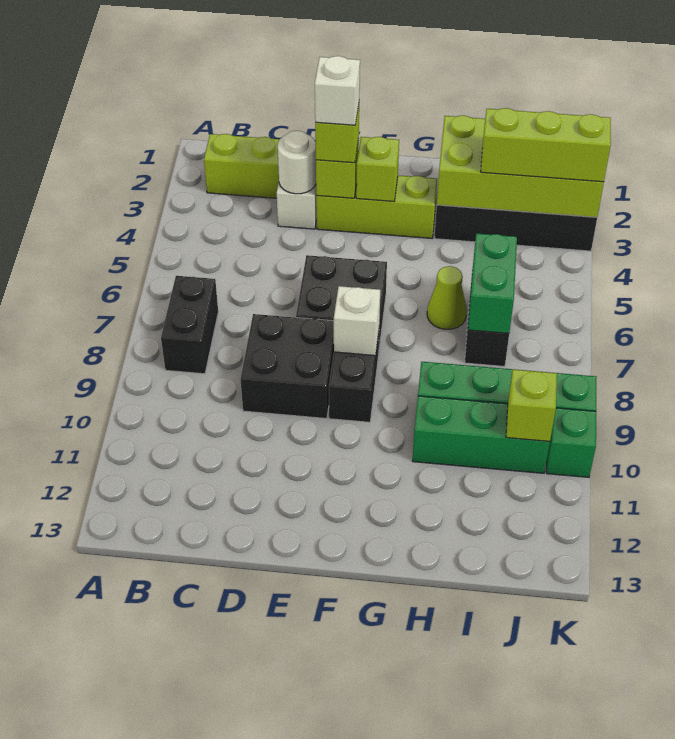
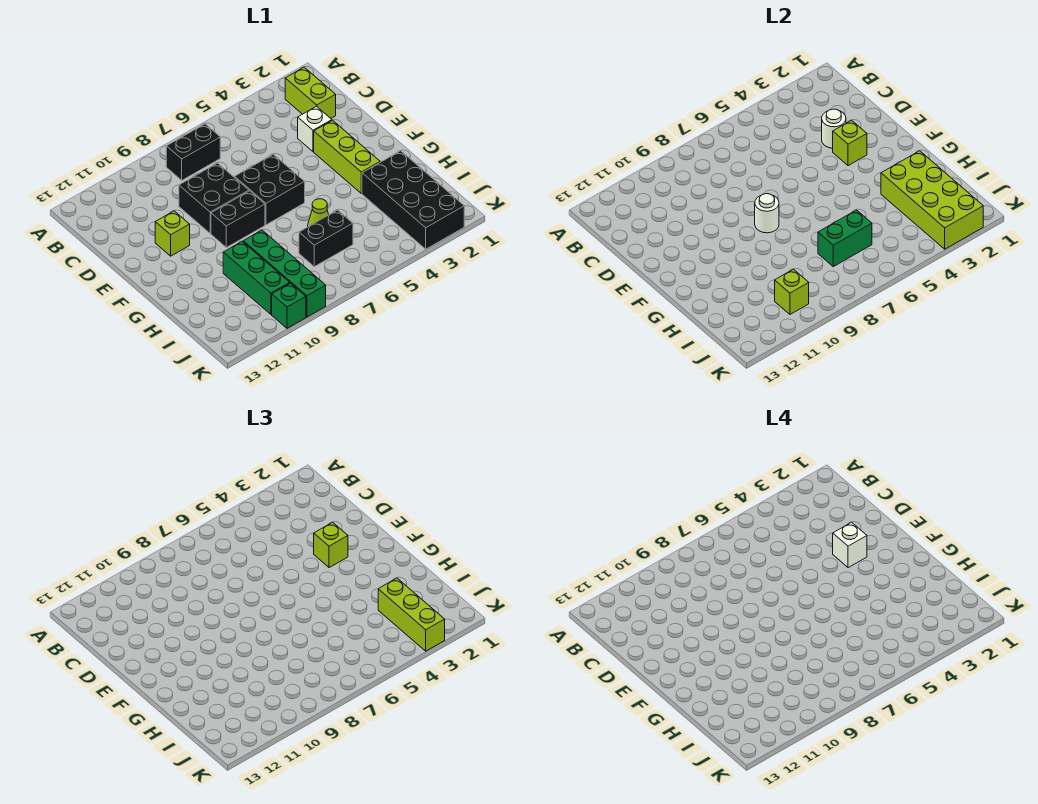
lime brick F3 level 2 -> lime brick E11 level 1
white brick F8 level 2 -> white round brick F8 level 2

